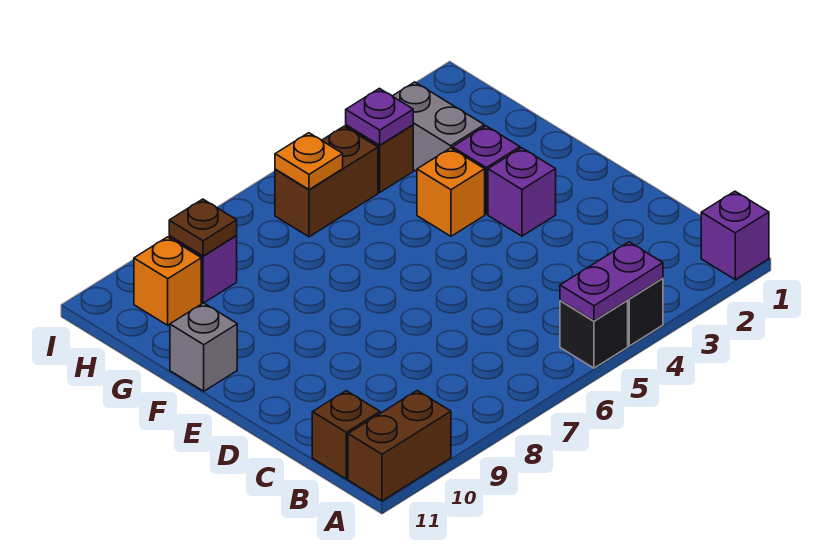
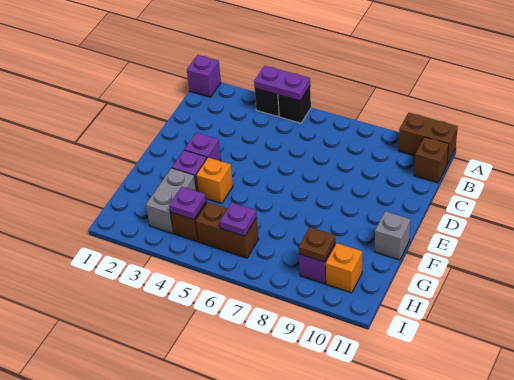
orange plate H6 level 2 -> purple plate H6 level 2

